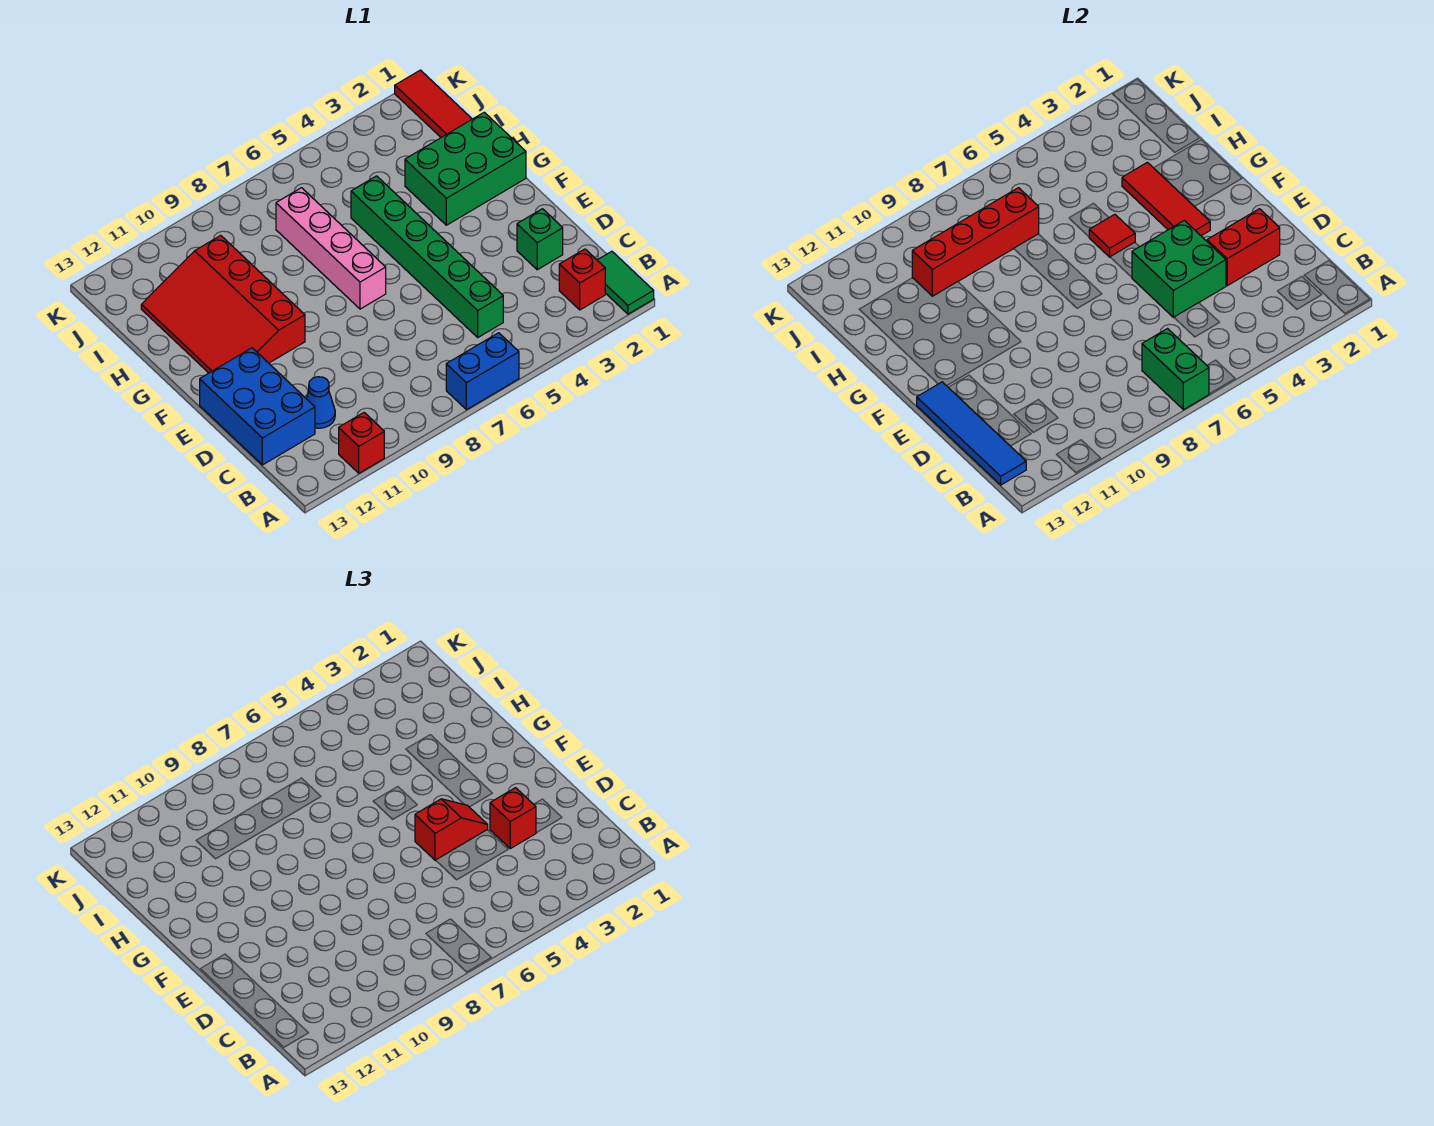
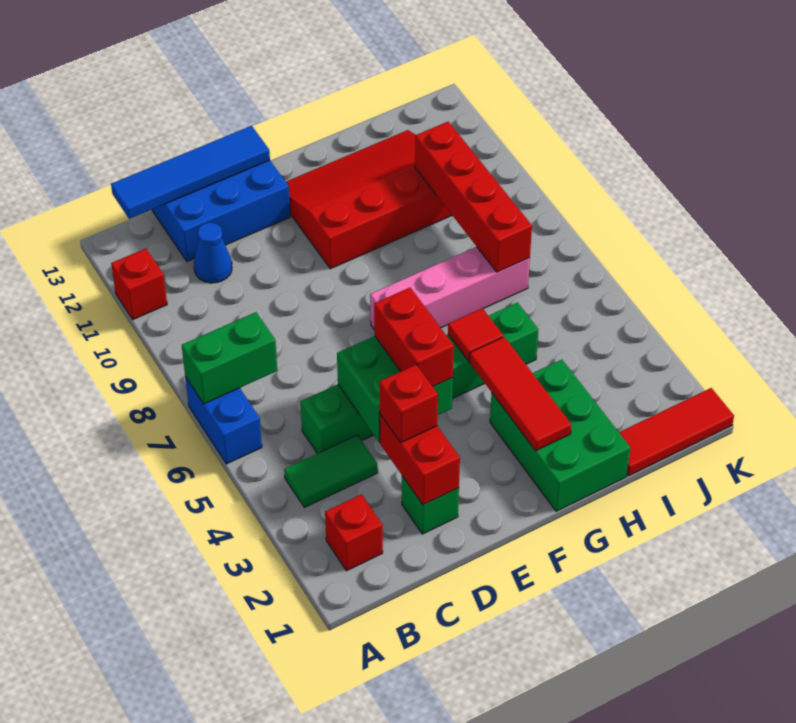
green tile A1:B1 level 1 -> green tile B4:C4 level 1
red slope E4:E5 level 3 top 5 -> red brick E4:E5 level 3
red tile F3:H3 level 2 -> red tile G2:G4 level 2

